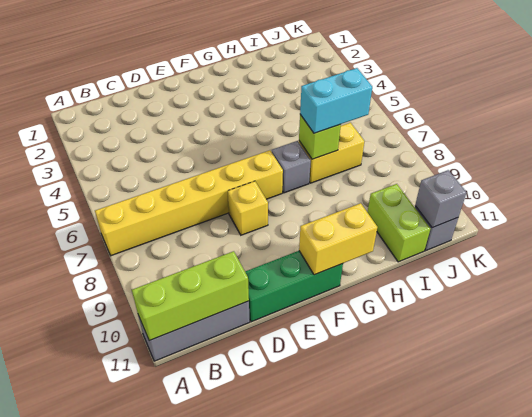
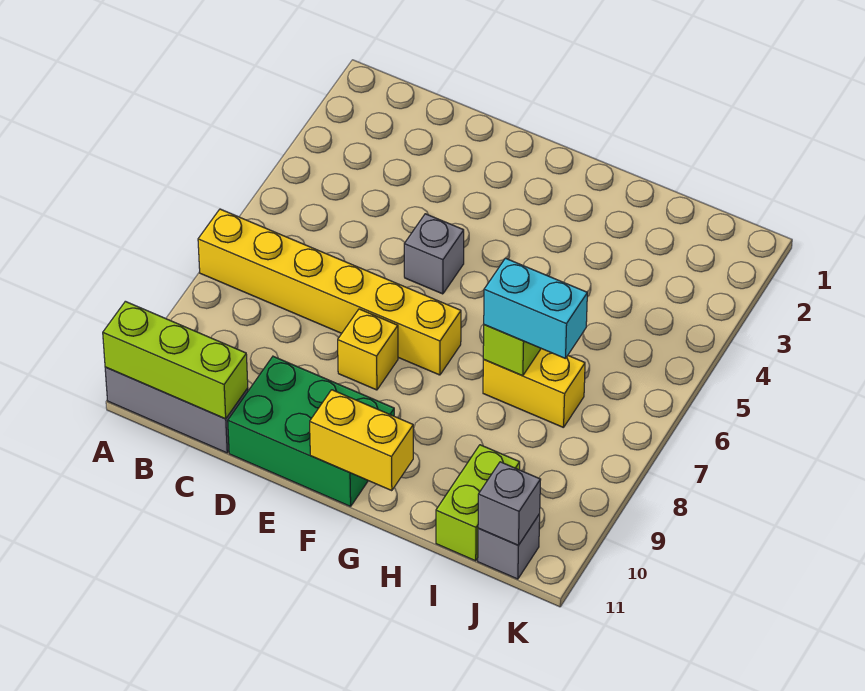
green brick D11:F11 level 1 -> green brick D10:F11 level 1
grey brick G7 level 1 -> grey brick E5 level 1

